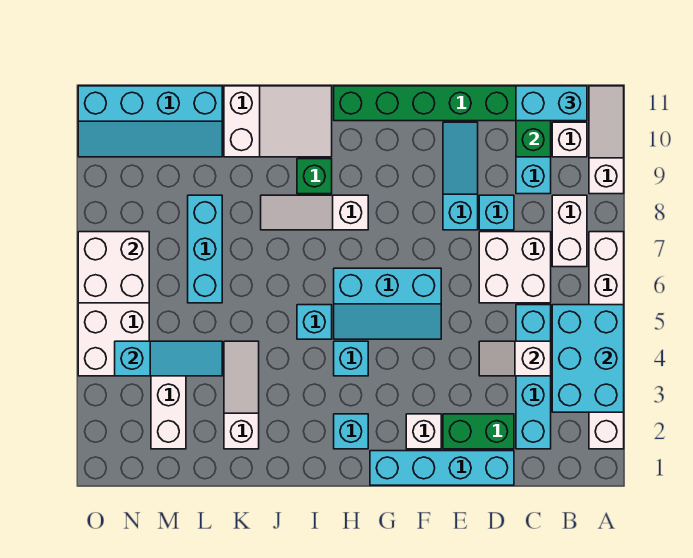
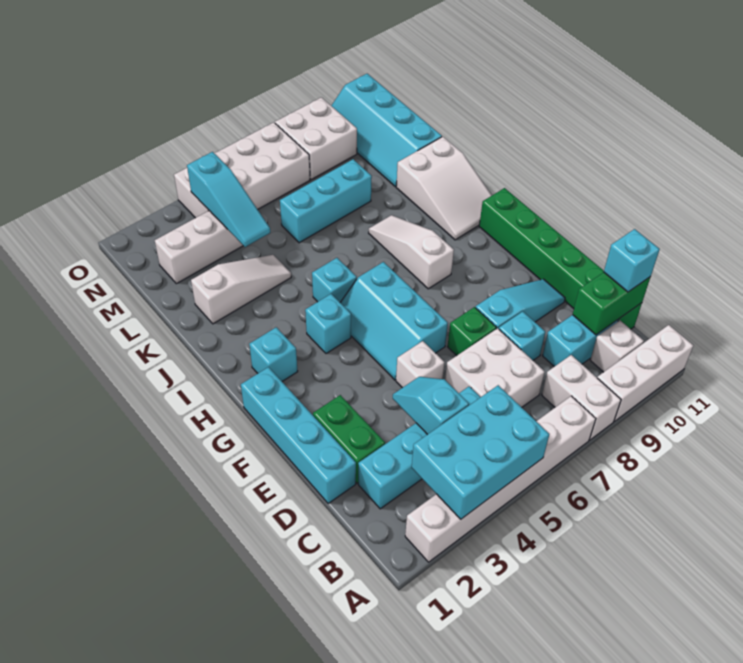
white slope A9:A11 level 1 top 9 -> white brick A9:A11 level 1
white brick B7:B8 level 1 -> white brick A8:B8 level 1
cyan brick B11:C11 level 3 -> cyan brick C11 level 3
white slope C4:D4 level 2 top C -> cyan slope C4:D4 level 2 top C
white brick F2 level 1 -> white brick E5 level 1
green brick I9 level 1 -> green brick E7 level 1
white brick N6:O7 level 2 -> white brick N8:O9 level 1

